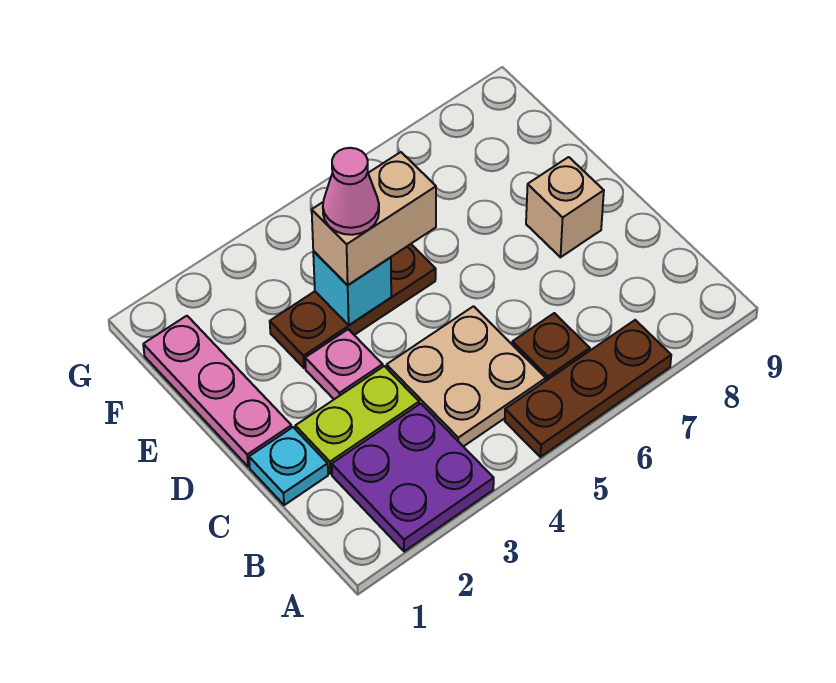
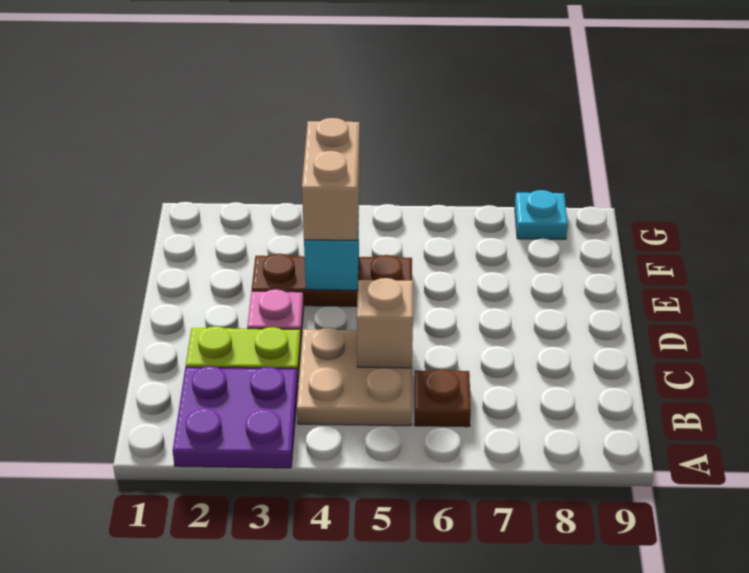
brown plate A5:A7 level 1 -> none
cyan plate C1 level 1 -> cyan plate G8 level 1
pink plate D1:F1 level 1 -> none
tan brick D8 level 1 -> tan brick C5 level 2
tan brick E4:E5 level 3 -> tan brick E4:F4 level 3
pink cone E4 level 4 -> none

